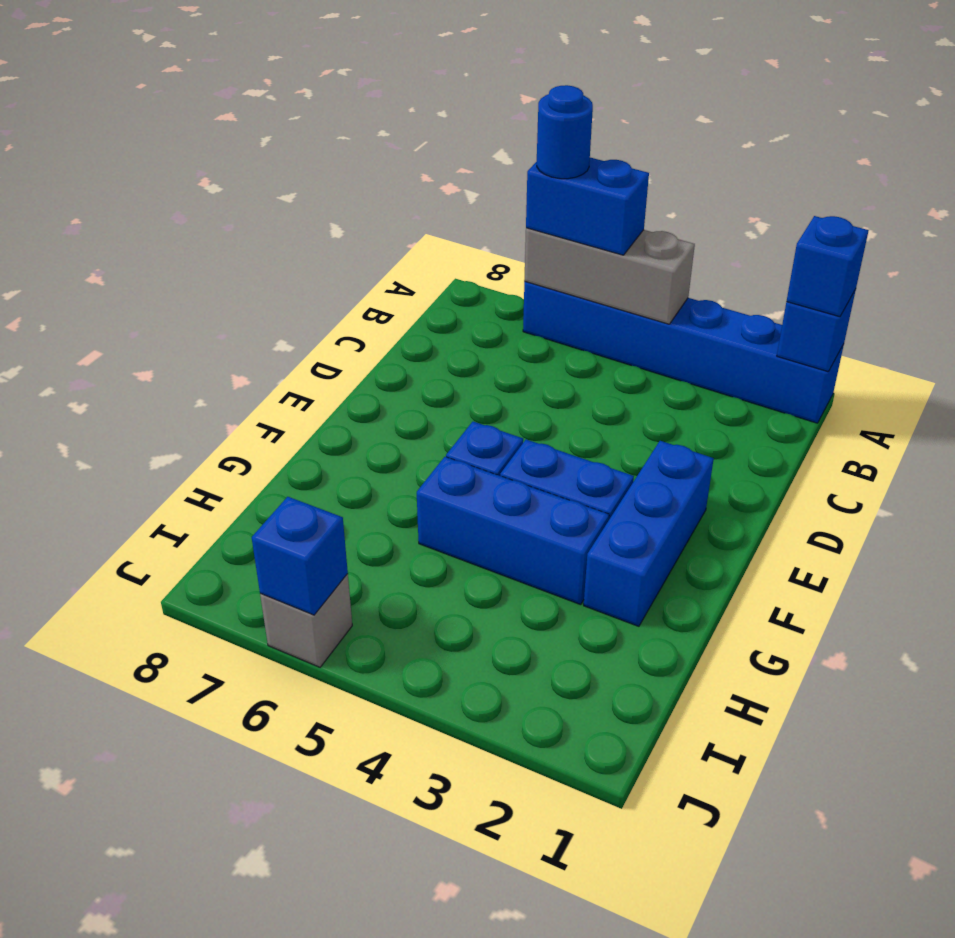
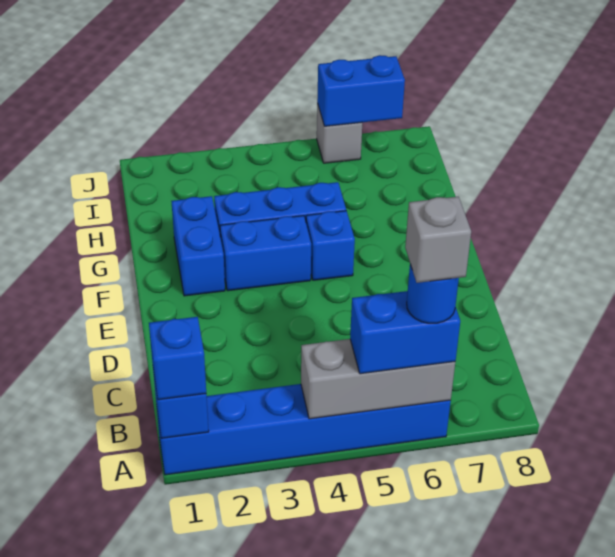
none -> grey brick A6 level 5
blue brick E2:G2 level 1 -> blue brick F2:G2 level 1
blue brick J6 level 2 -> blue brick J6:J7 level 2

